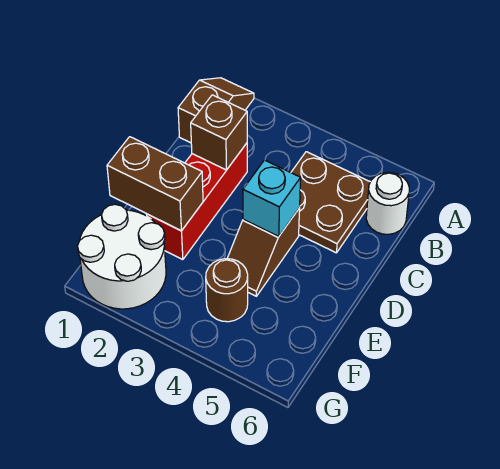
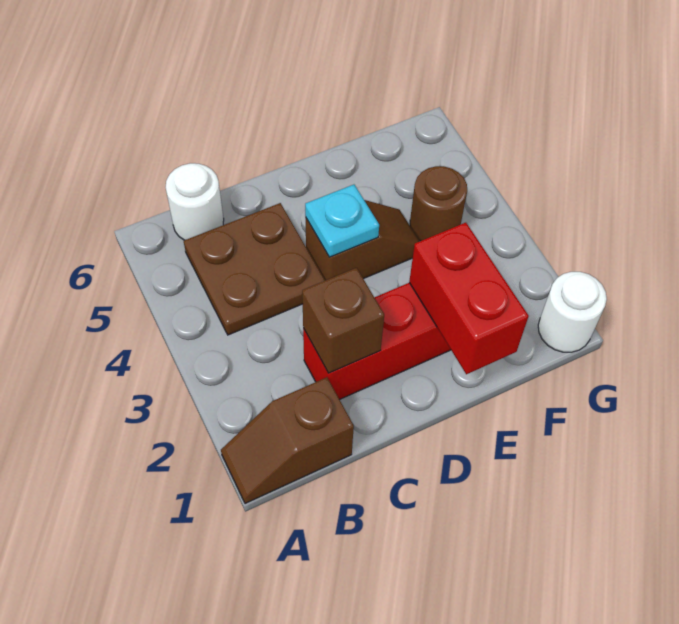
cyan brick D4 level 2 -> cyan plate D4 level 2
brown brick E1:E2 level 2 -> red brick E1:E2 level 2
white round brick F1:G2 level 1 -> white round brick G1 level 1

